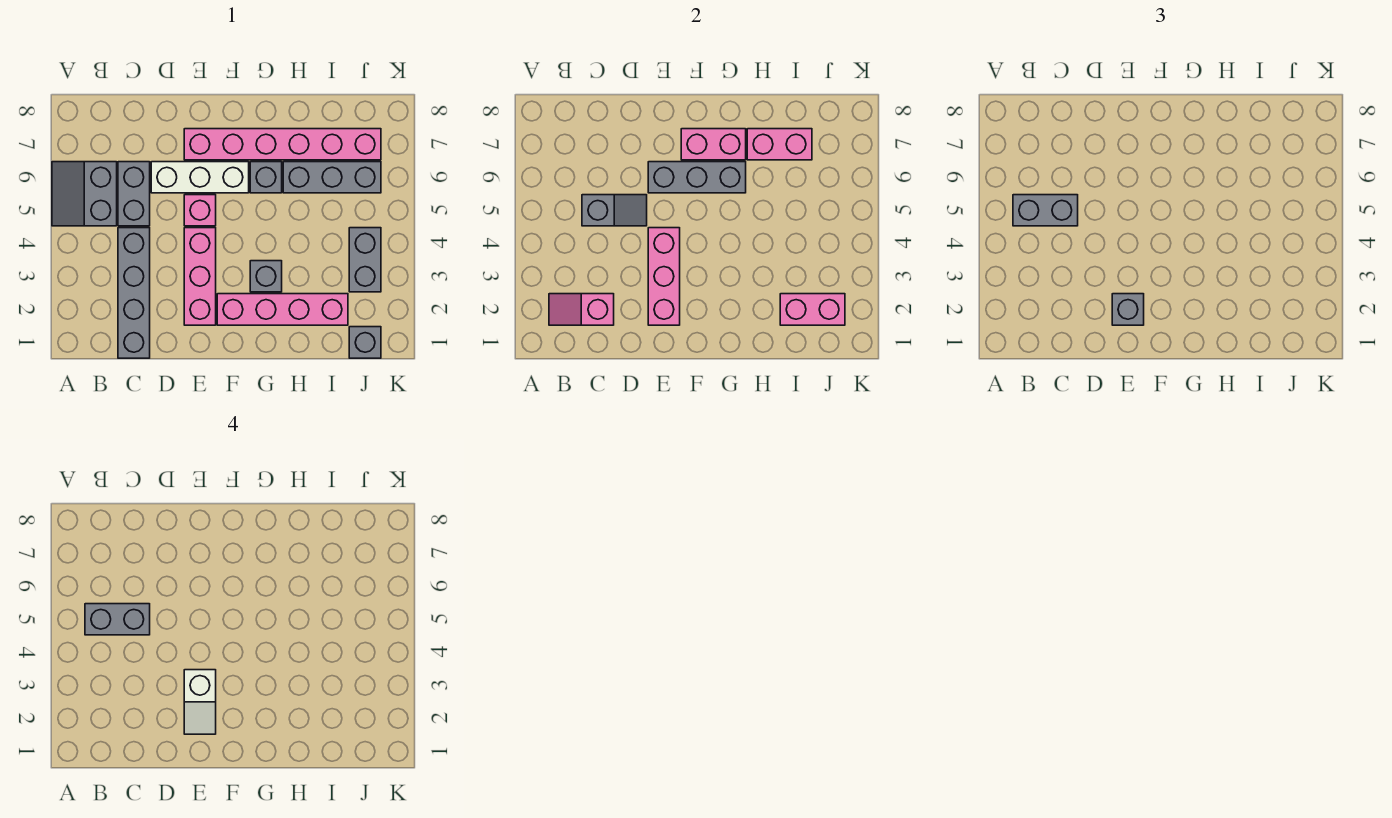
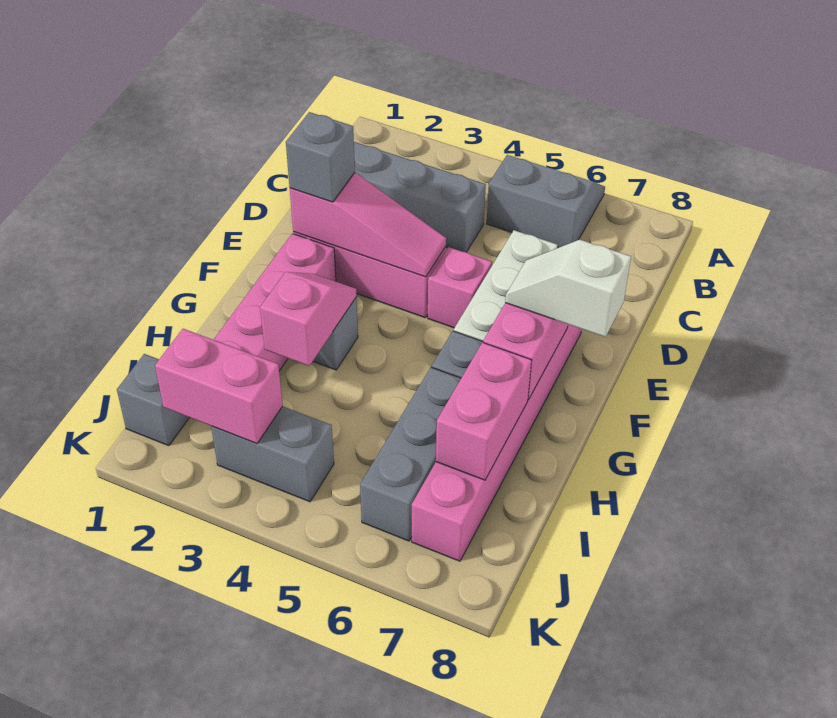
pink slope B2:C2 level 2 top C -> pink slope G3:H3 level 2 top H
grey brick B5:C5 level 3 -> none
grey brick B5:C5 level 4 -> none
grey brick C5:C6 level 1 -> none
grey slope C5:D5 level 2 top C -> none
pink brick E2:E4 level 2 -> pink slope E2:E4 level 2 top 2
white slope E2:E3 level 4 top 3 -> white slope F7:F8 level 3 top 8
grey brick E6:G6 level 2 -> none
pink brick I2:J2 level 2 -> pink brick J2:J3 level 2

